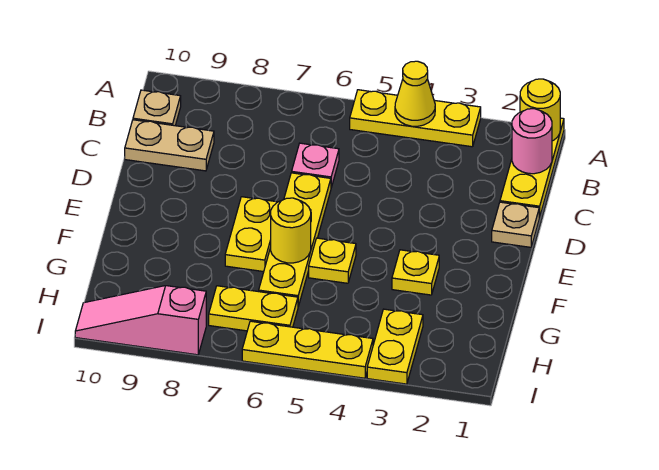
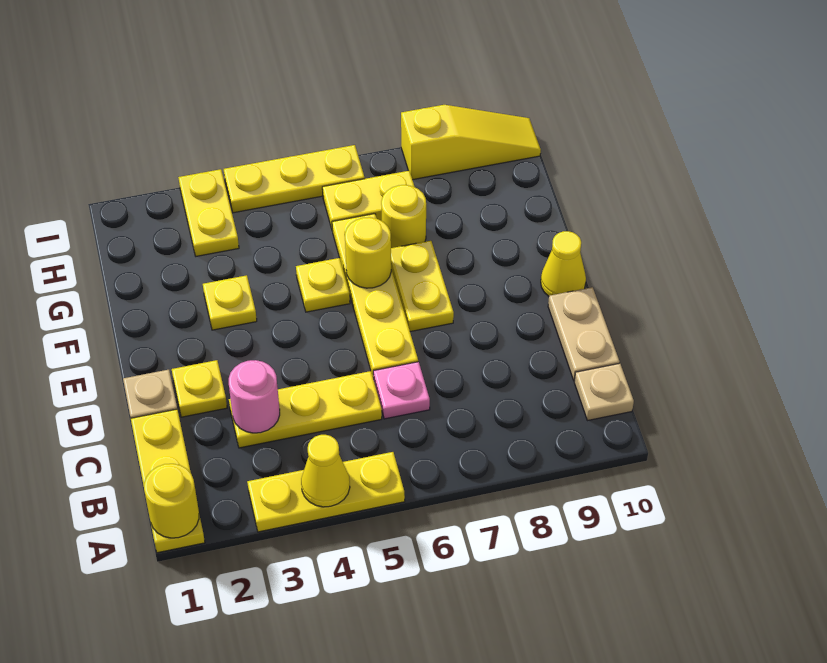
pink round brick B1 level 2 -> pink round brick C3 level 2
none -> yellow plate C3:C5 level 1
tan plate C9:C10 level 1 -> tan plate C10:D10 level 1
none -> yellow plate D2 level 1
none -> yellow cone E10 level 1
none -> yellow round brick G7 level 1
pink slope I8:I10 level 1 top 8 -> yellow slope I8:I10 level 1 top 8

